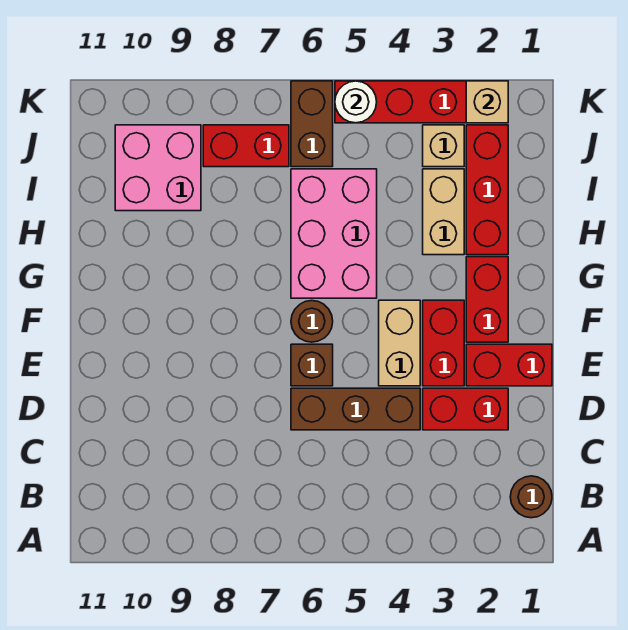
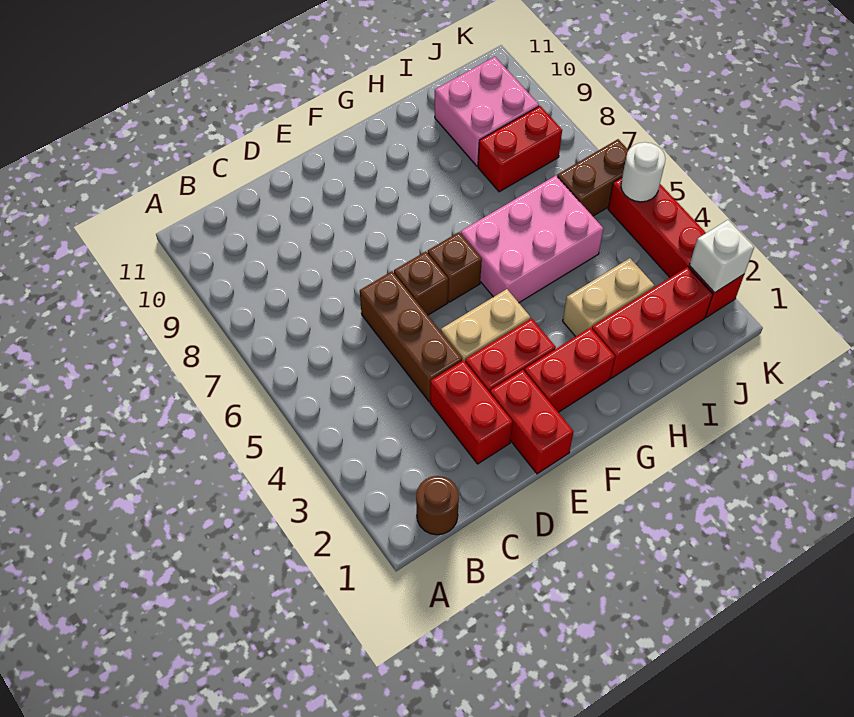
brown round brick F6 level 1 -> brown brick F6 level 1
tan brick J3 level 1 -> none
red brick J7:J8 level 1 -> red brick I8:J8 level 1
tan brick K2 level 2 -> white brick K2 level 2

